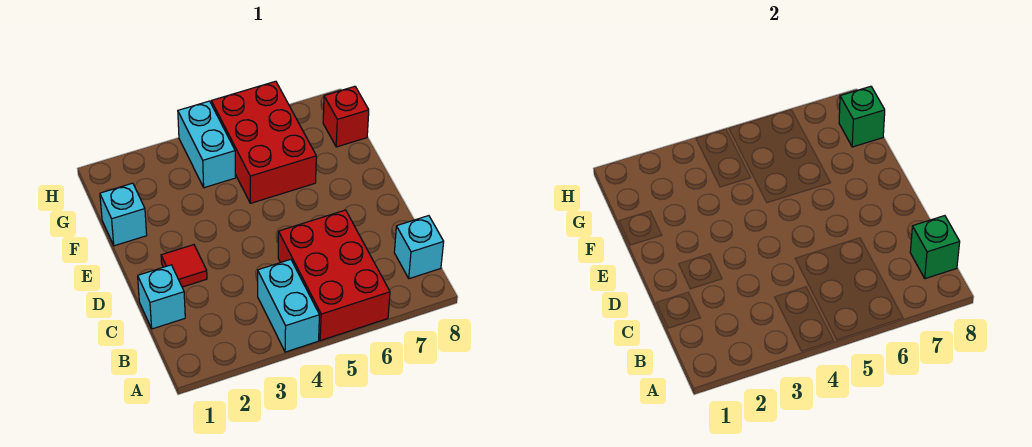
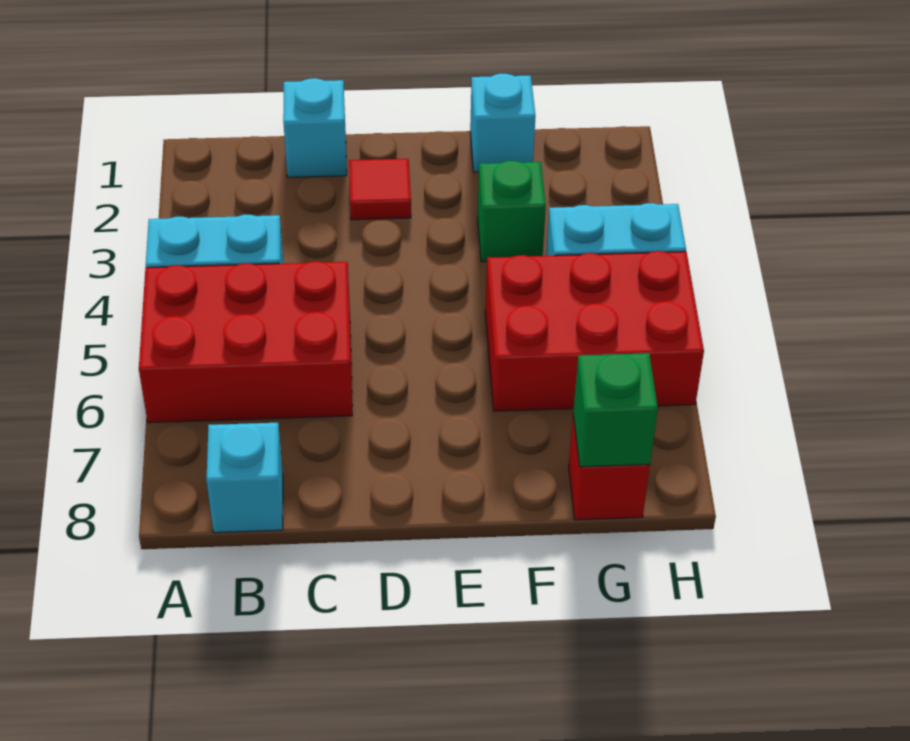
green brick B8 level 2 -> green brick F3 level 1

